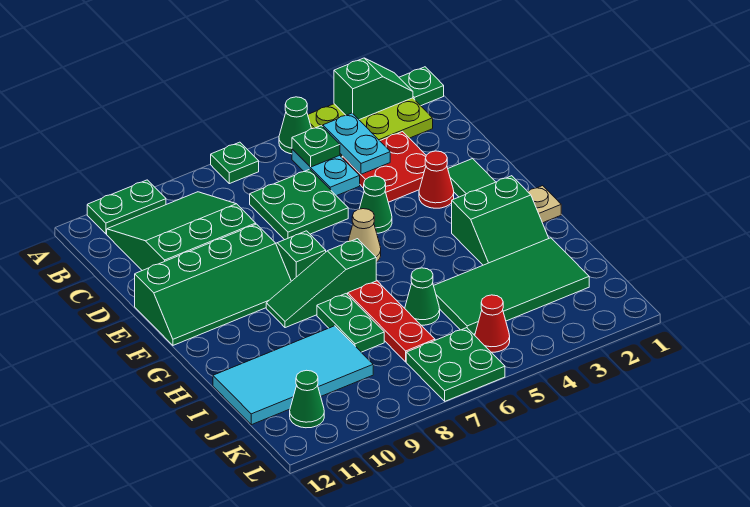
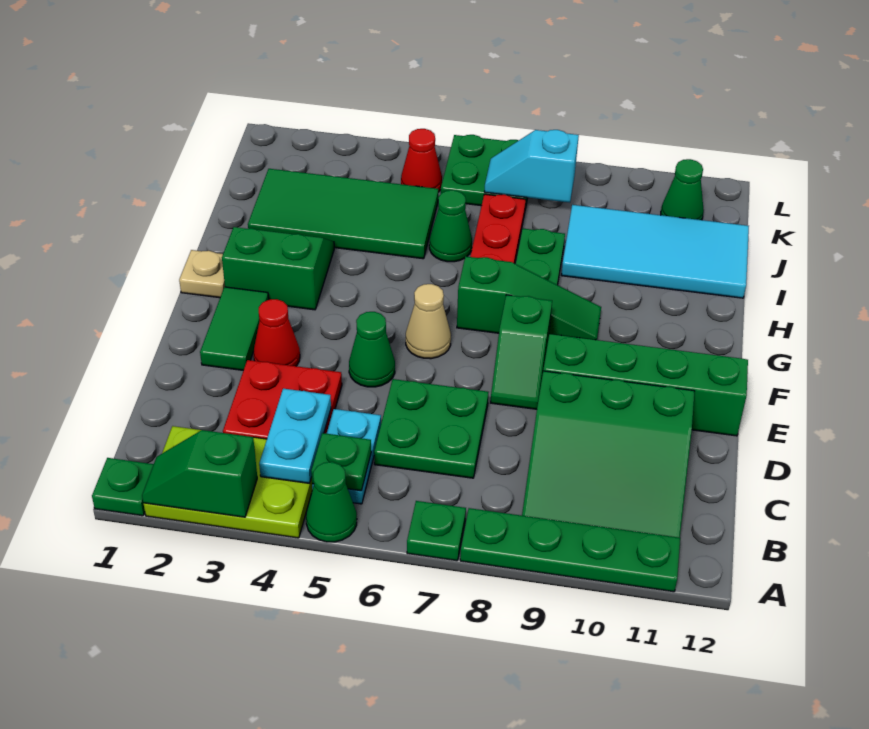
green plate A10:A11 level 1 -> green plate A8:A11 level 1
none -> cyan slope K7:K8 level 2 top 8

